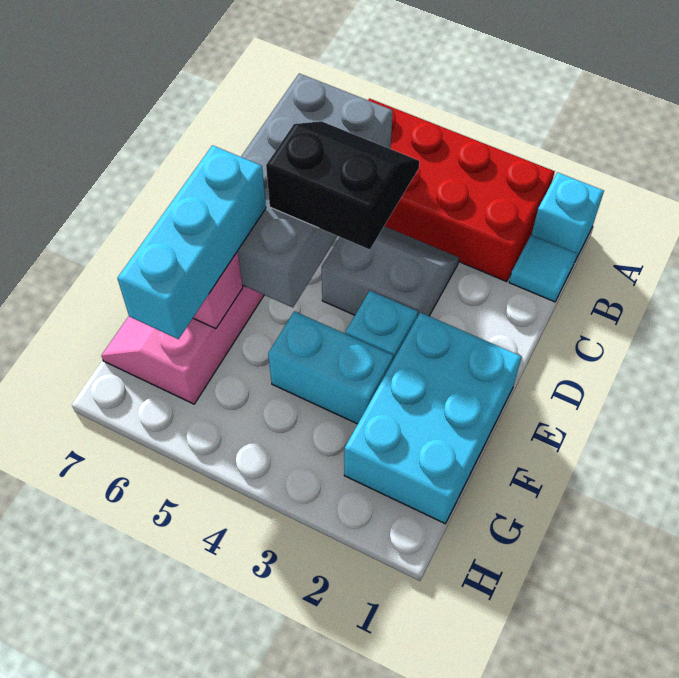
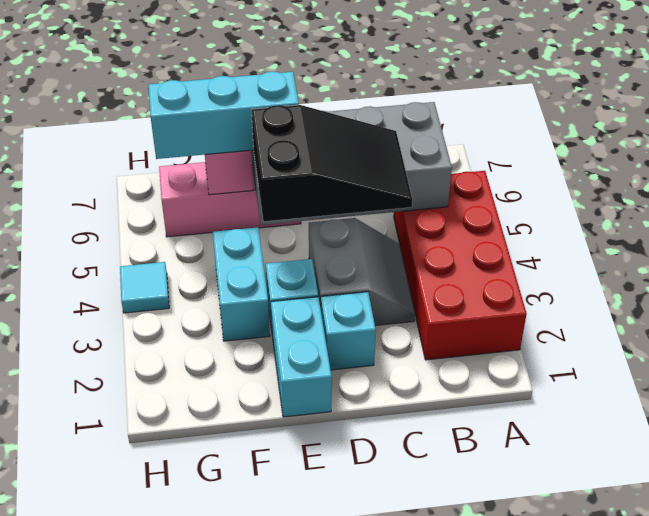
cyan brick A1 level 1 -> cyan brick D2 level 1
cyan tile B1 level 1 -> cyan tile H4 level 1
black slope C4:D5 level 3 top D -> black slope C4:E5 level 3 top E
cyan brick E1:G2 level 1 -> cyan brick E1:E2 level 1

